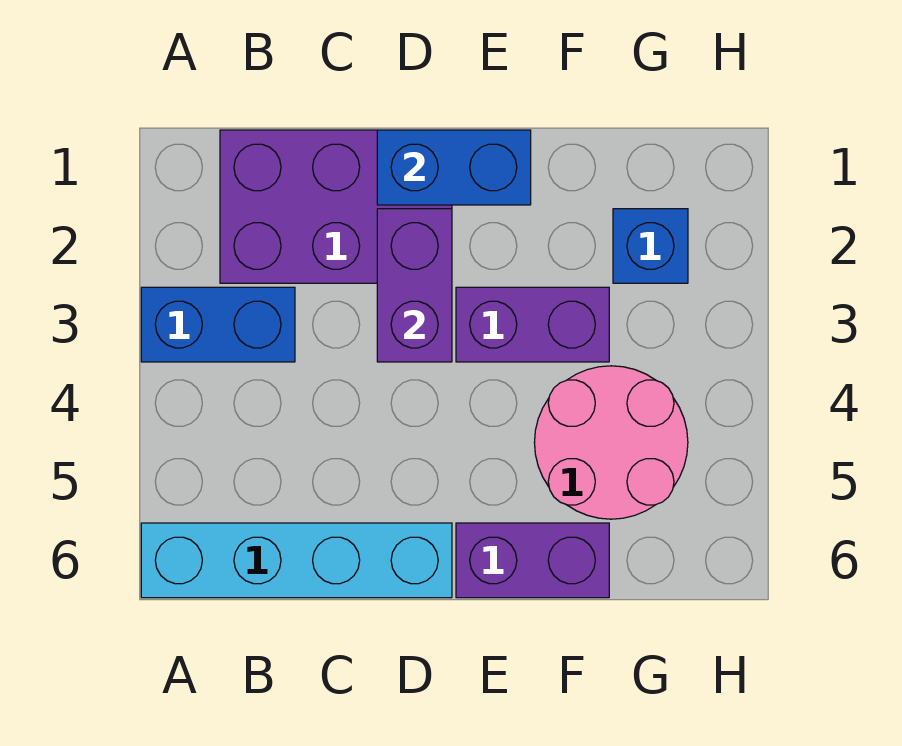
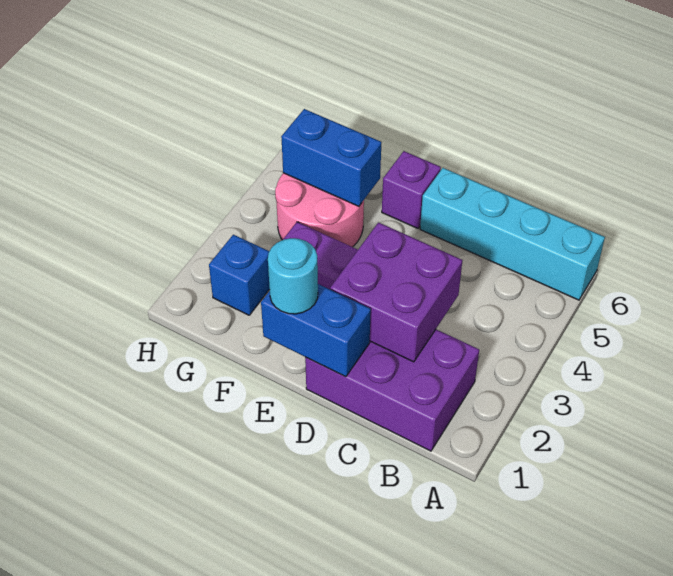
blue brick A3:B3 level 1 -> blue brick F5:G5 level 2
purple brick D2:D3 level 2 -> purple brick C2:D3 level 2
none -> cyan round brick E1 level 3
purple brick E6:F6 level 1 -> purple brick E6 level 1

